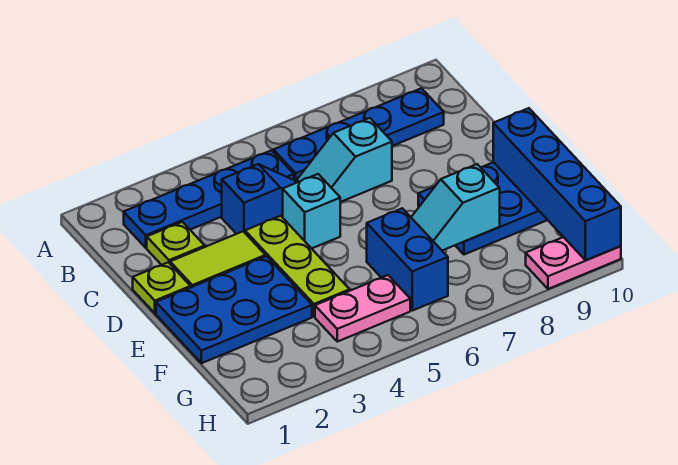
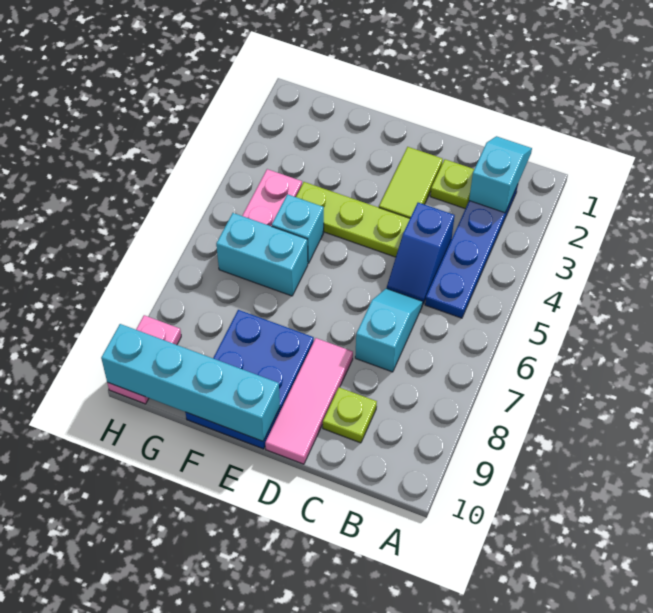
blue plate B6:B9 level 1 -> none
lime plate D1 level 1 -> lime plate C9 level 1
cyan brick D5 level 1 -> cyan brick F5 level 1
none -> pink tile D8:D10 level 1
blue plate E1:F3 level 1 -> none
blue brick E10:H10 level 2 -> cyan brick E10:H10 level 2
blue brick F6:G6 level 1 -> cyan brick F6:G6 level 1
cyan slope F7:F8 level 2 top 8 -> cyan slope B1:B2 level 2 top 2

